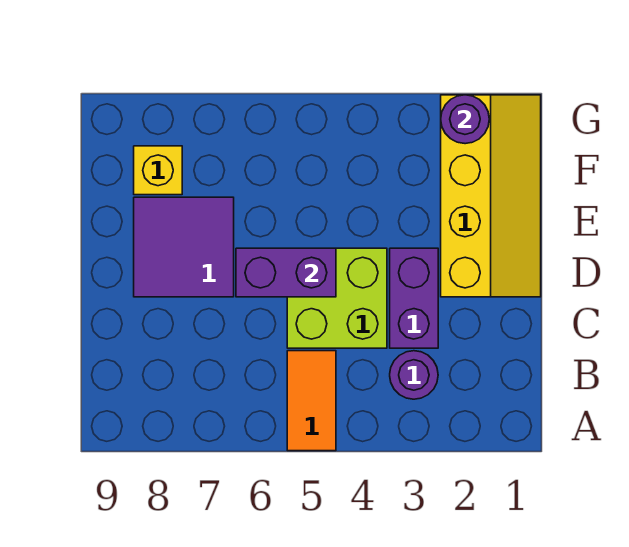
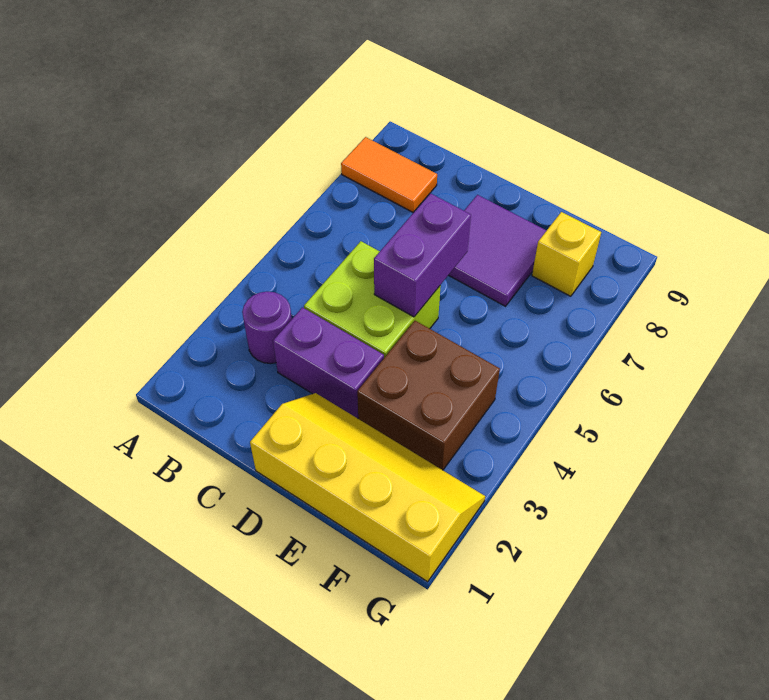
orange tile A5:B5 level 1 -> orange tile A8:B8 level 1
yellow slope D1:G2 level 1 top 2 -> yellow slope D1:G2 level 1 top 1
none -> brown brick E3:F4 level 1
purple round brick G2 level 2 -> none

